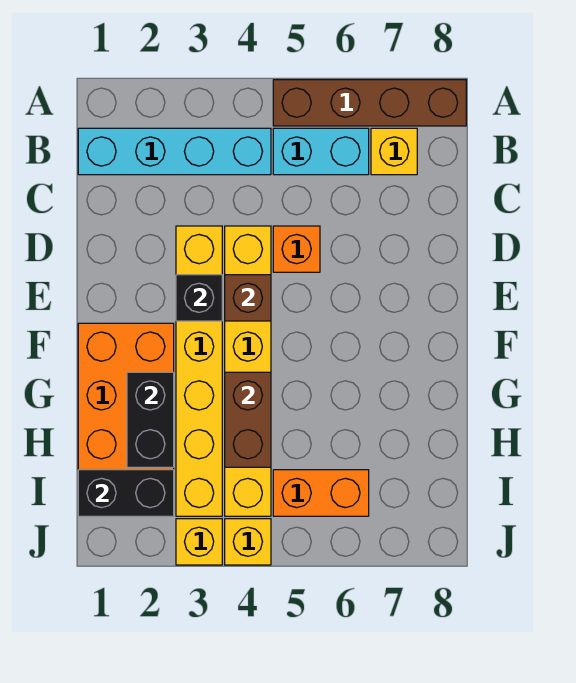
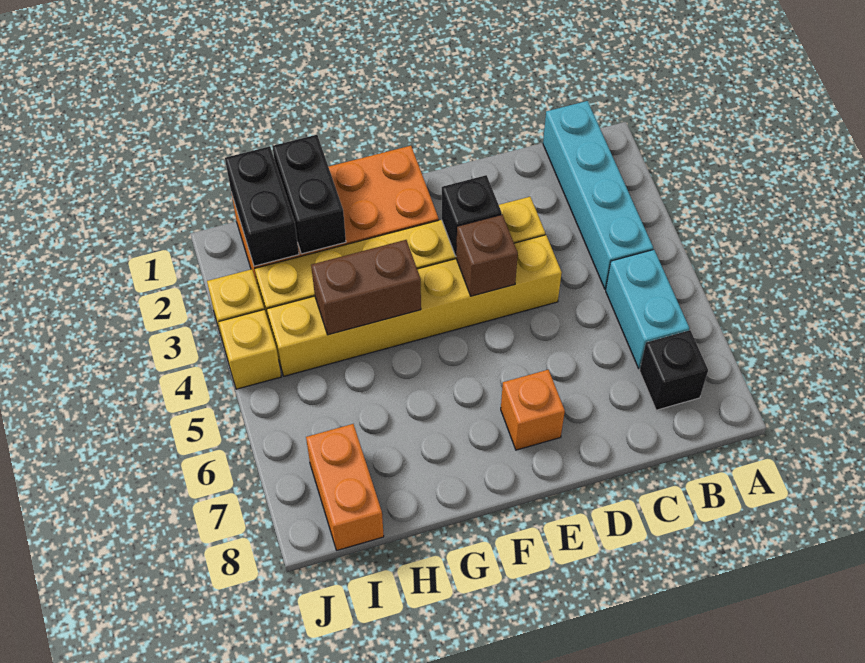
brown brick A5:A8 level 1 -> none
yellow brick B7 level 1 -> black brick B7 level 1
orange brick D5 level 1 -> orange brick E7 level 1
black brick G2:H2 level 2 -> black brick H1:H2 level 2
orange brick I5:I6 level 1 -> orange brick I7:I8 level 1

